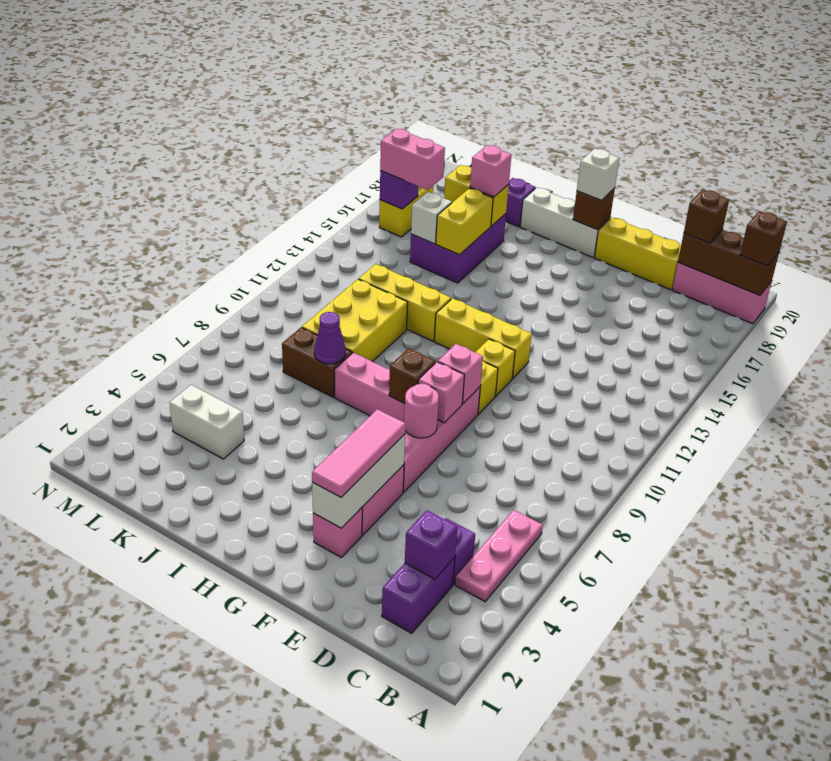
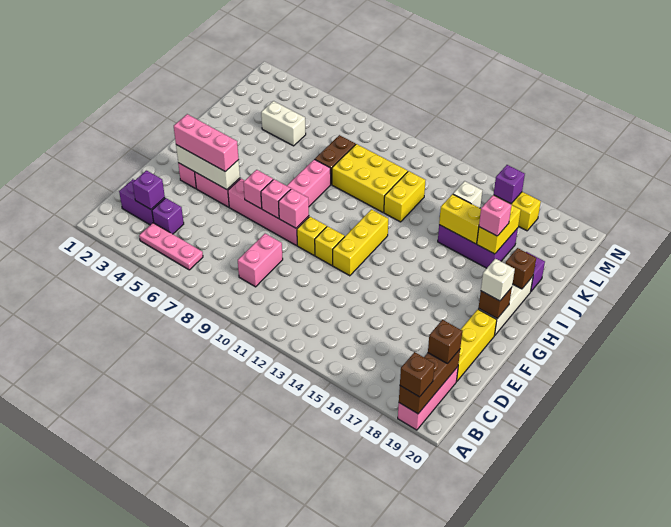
pink tile F3:F5 level 3 -> pink brick F3:F5 level 3
pink round brick F7 level 2 -> pink brick F7 level 2
brown brick G8 level 2 -> brown brick I19 level 2
yellow brick I12:K12 level 1 -> yellow brick J12:K12 level 1
purple cone J8 level 2 -> none
white brick K4:L4 level 1 -> white brick K4:K5 level 1
pink brick L16:M16 level 3 -> pink brick C9:D9 level 1

